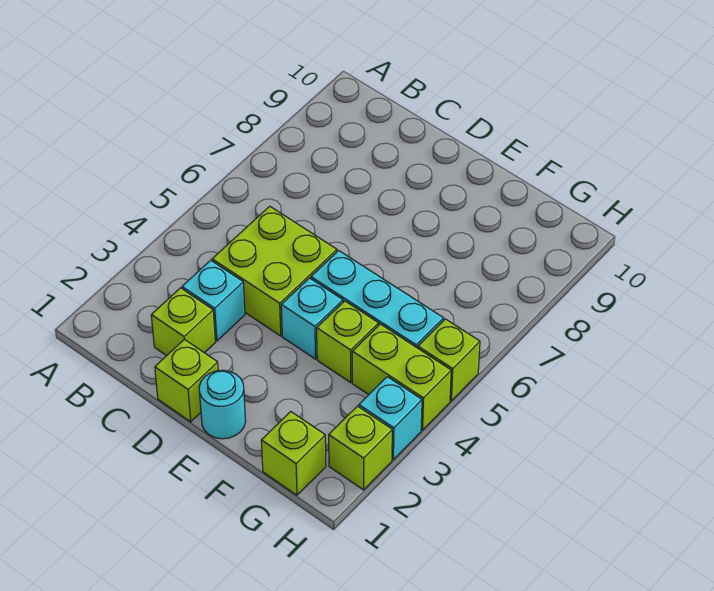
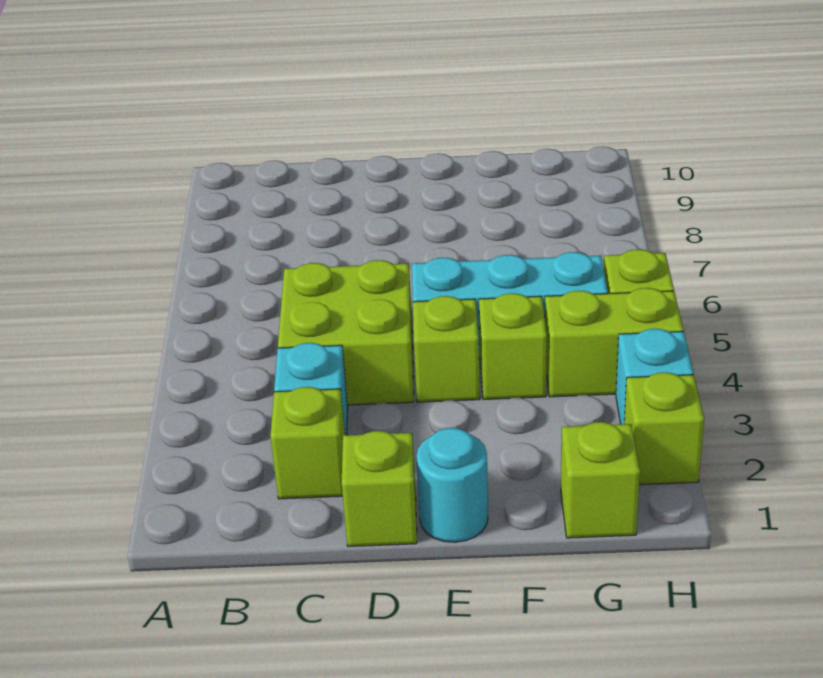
cyan brick E4 level 1 -> lime brick E4 level 1

